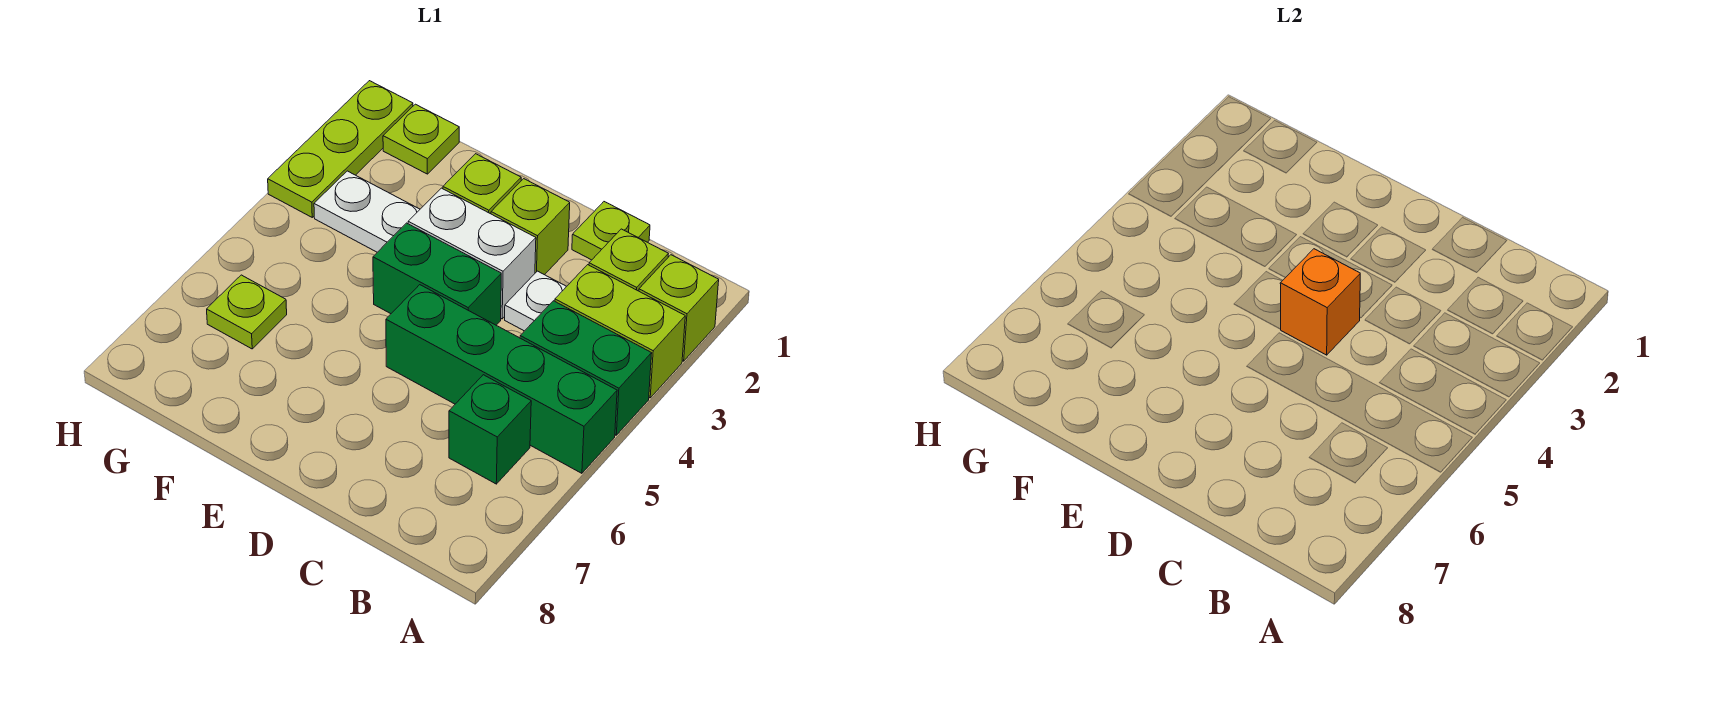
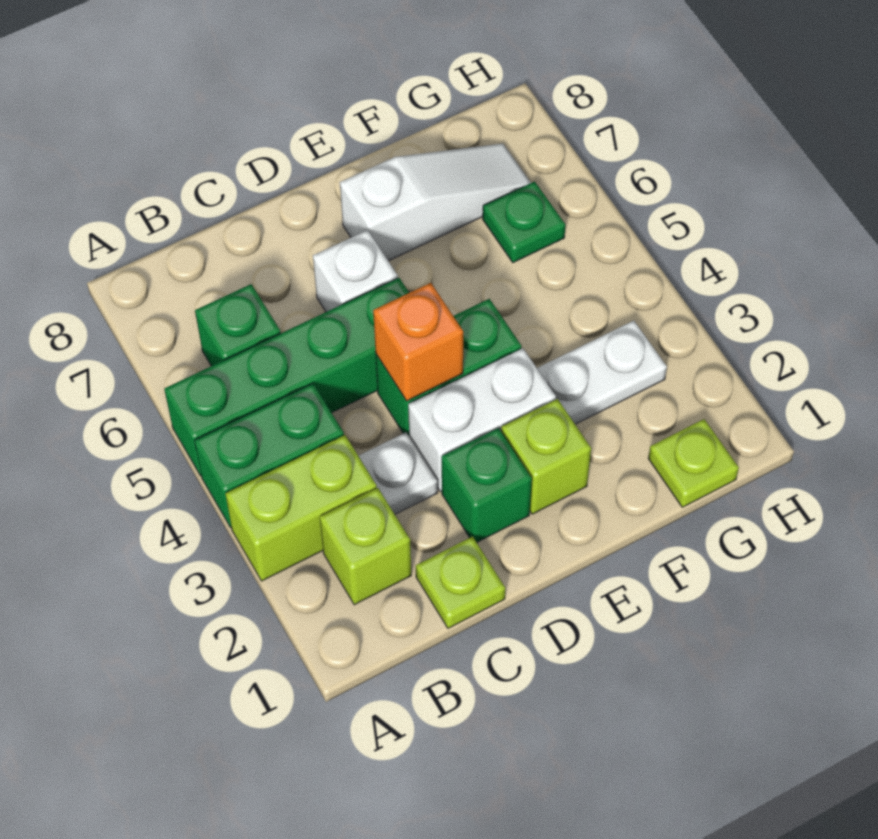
lime brick A2 level 1 -> none
lime brick D2 level 1 -> green brick D2 level 1
none -> white brick D6 level 1
none -> white slope E7:G7 level 1 top E
lime plate G6 level 1 -> green plate G6 level 1
lime plate H1:H3 level 1 -> none

